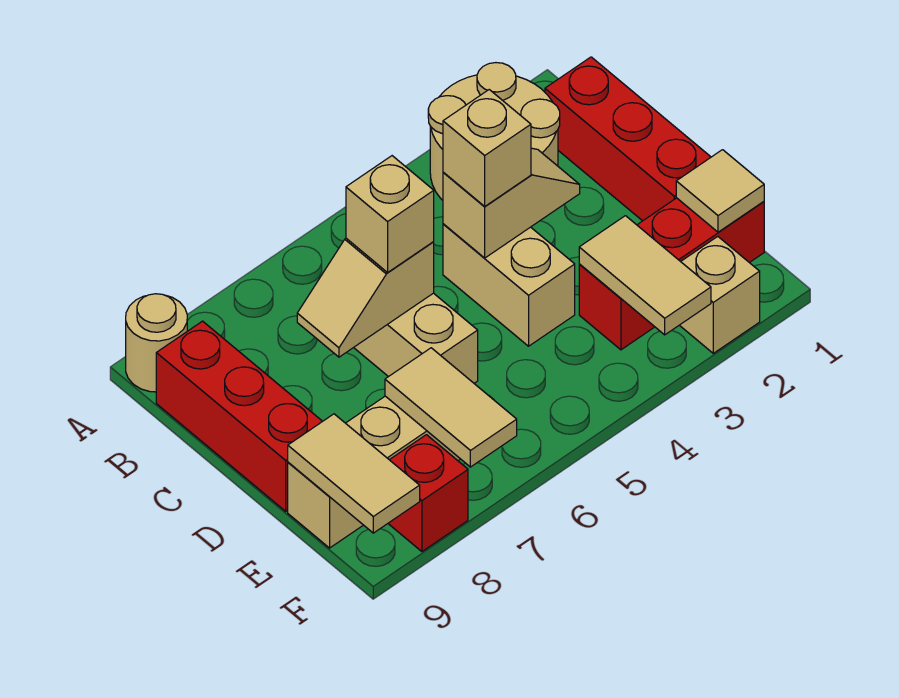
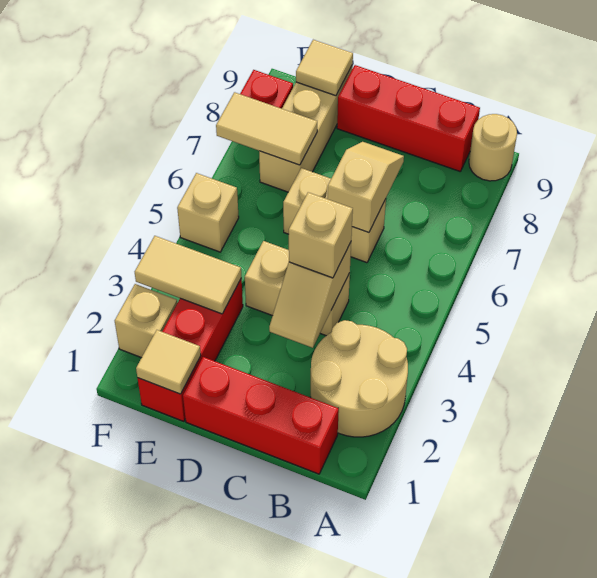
tan brick C6 level 3 -> tan brick F5 level 1
tan tile E9:F9 level 2 -> tan tile E9 level 2

